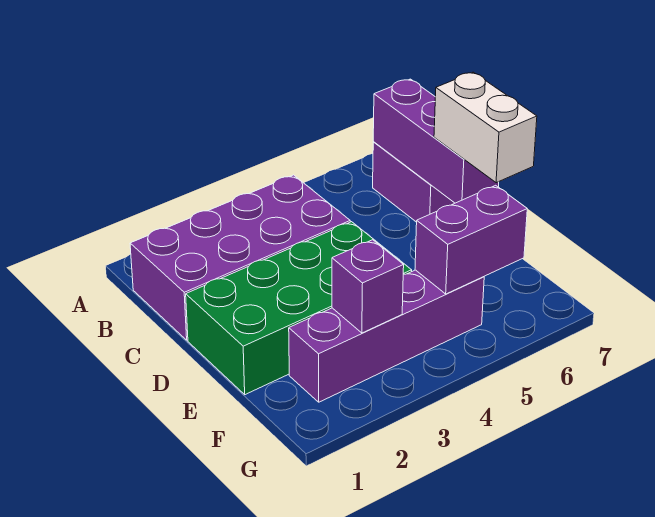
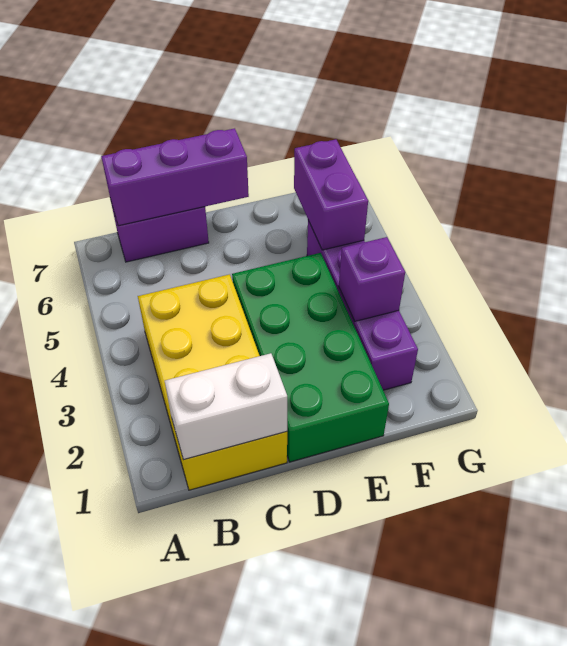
purple brick B1:C4 level 1 -> yellow brick B1:C4 level 1
white brick D7:E7 level 3 -> white brick B1:C1 level 2

